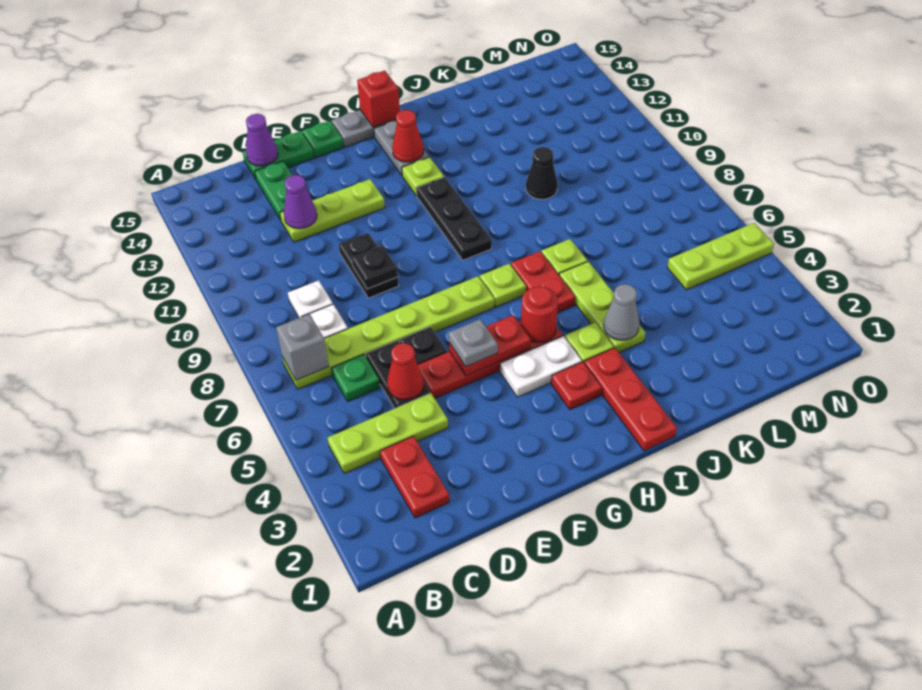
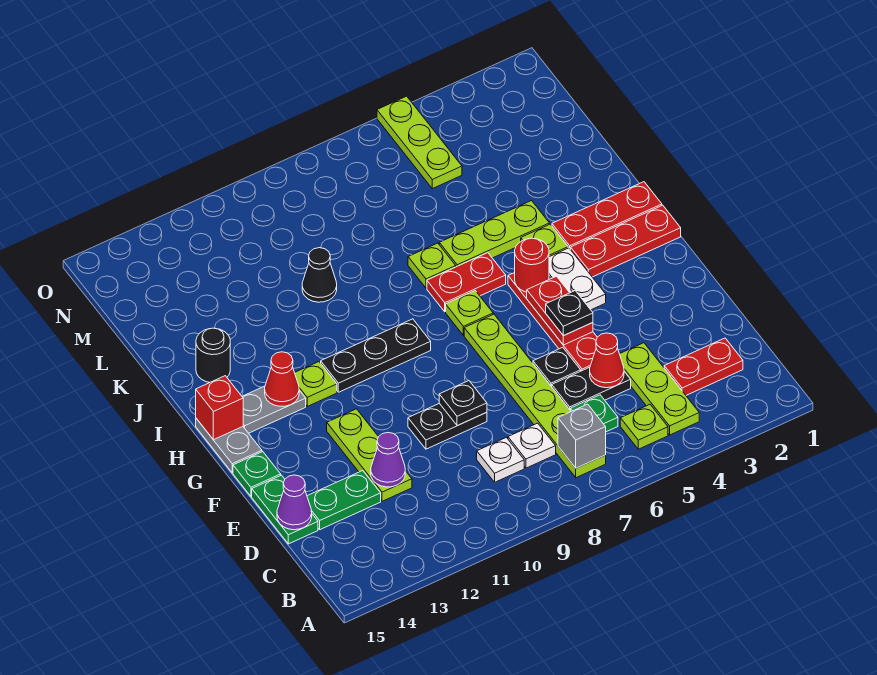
none -> lime plate B5 level 1
grey plate F5 level 3 -> black plate F5 level 3
red plate H3 level 1 -> red plate H1:H3 level 1
grey cone J4 level 2 -> none
none -> black round brick J14 level 1

